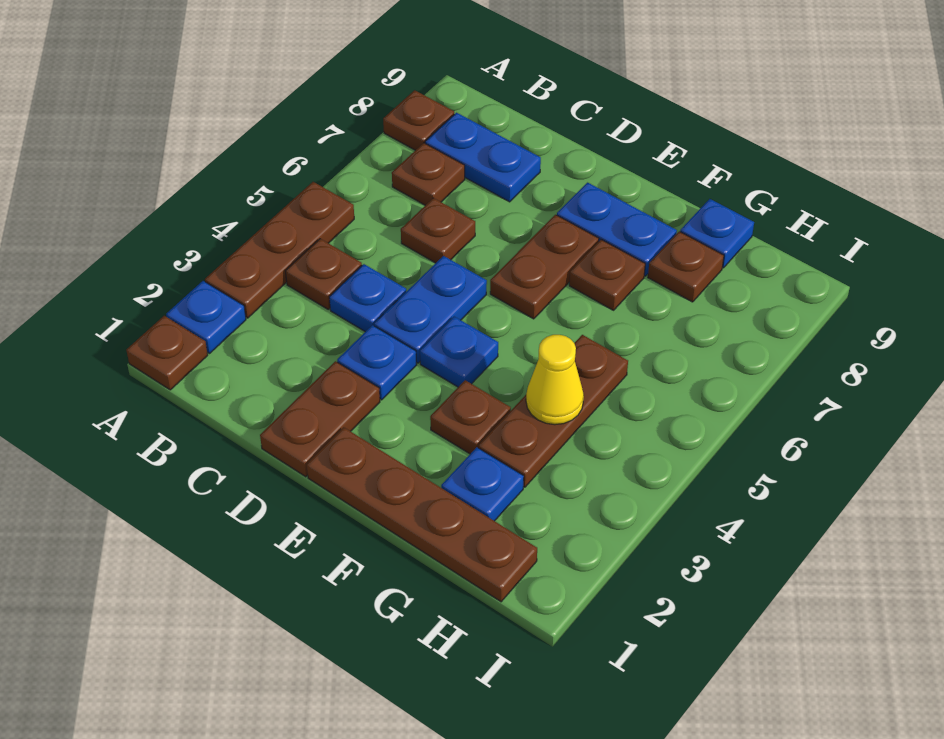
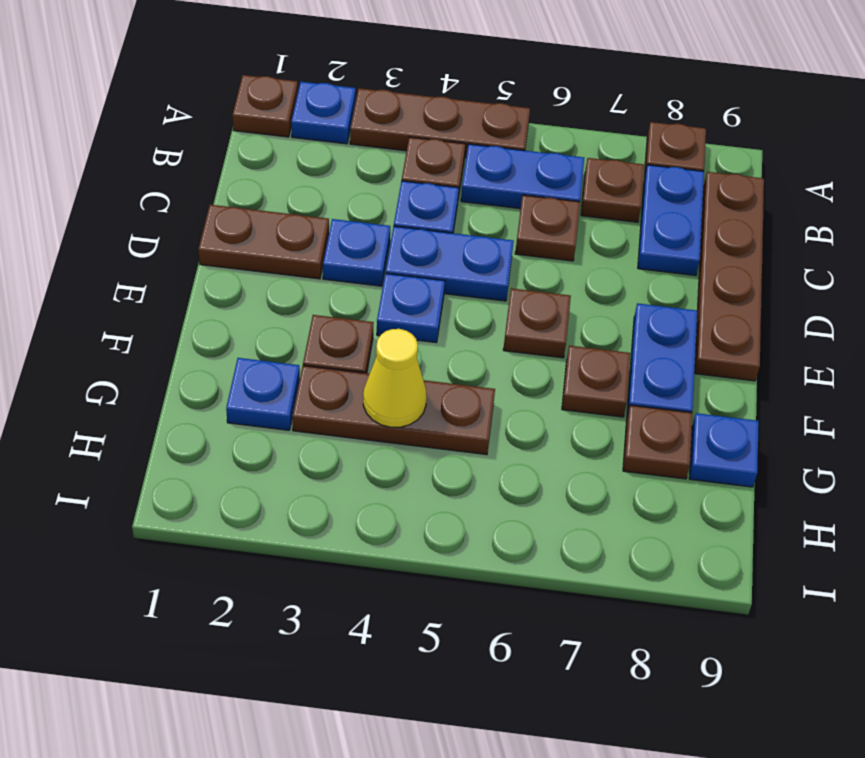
none -> blue plate B5:B6 level 1
brown plate E1:H1 level 1 -> brown plate B9:E9 level 1
brown plate E6:E7 level 1 -> brown plate E6 level 1

